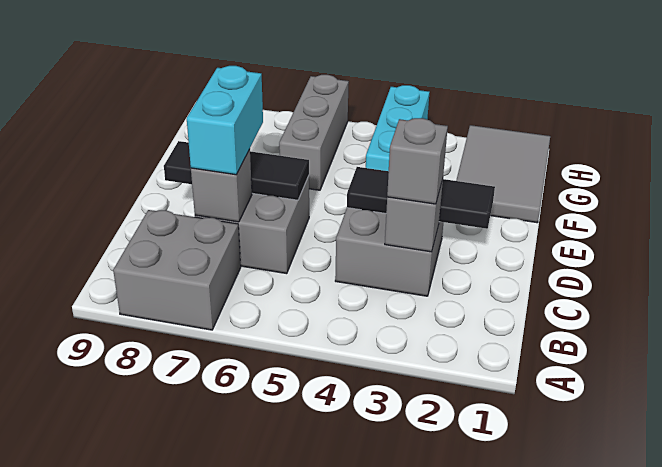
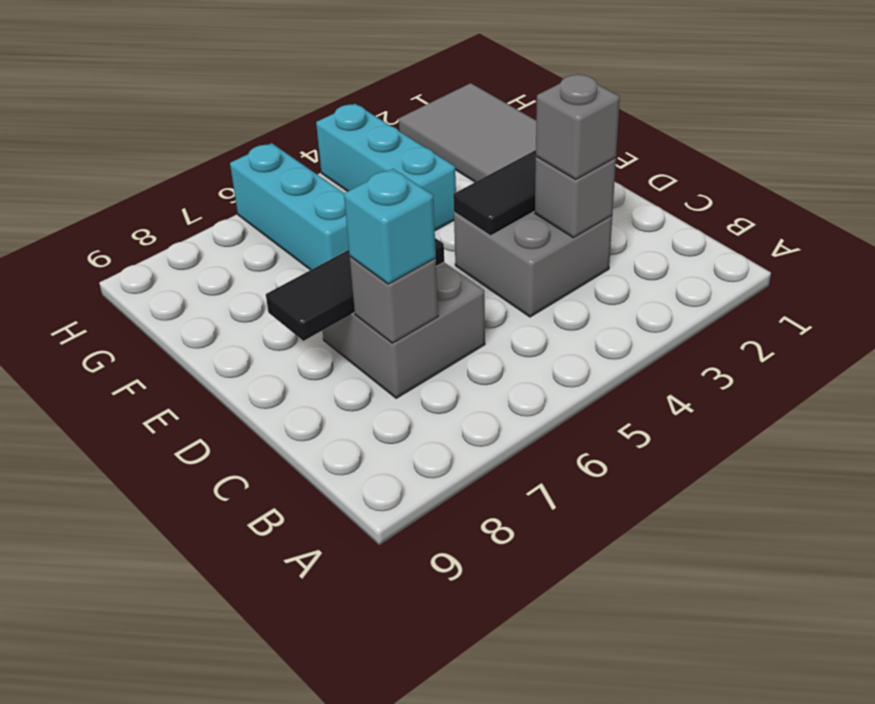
grey brick A7:B8 level 1 -> none
cyan brick C7:D7 level 3 -> cyan brick C7 level 3
grey brick F6:H6 level 1 -> cyan brick F6:H6 level 1

